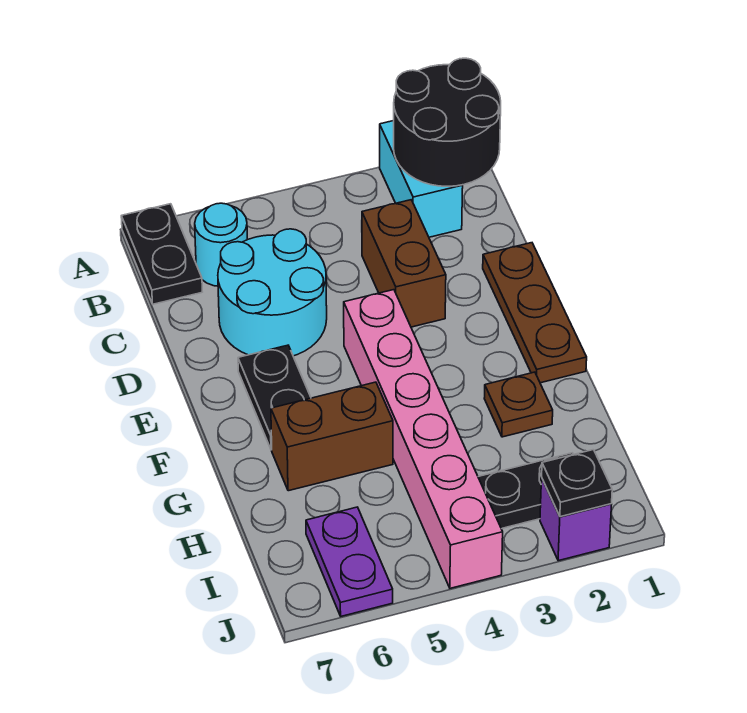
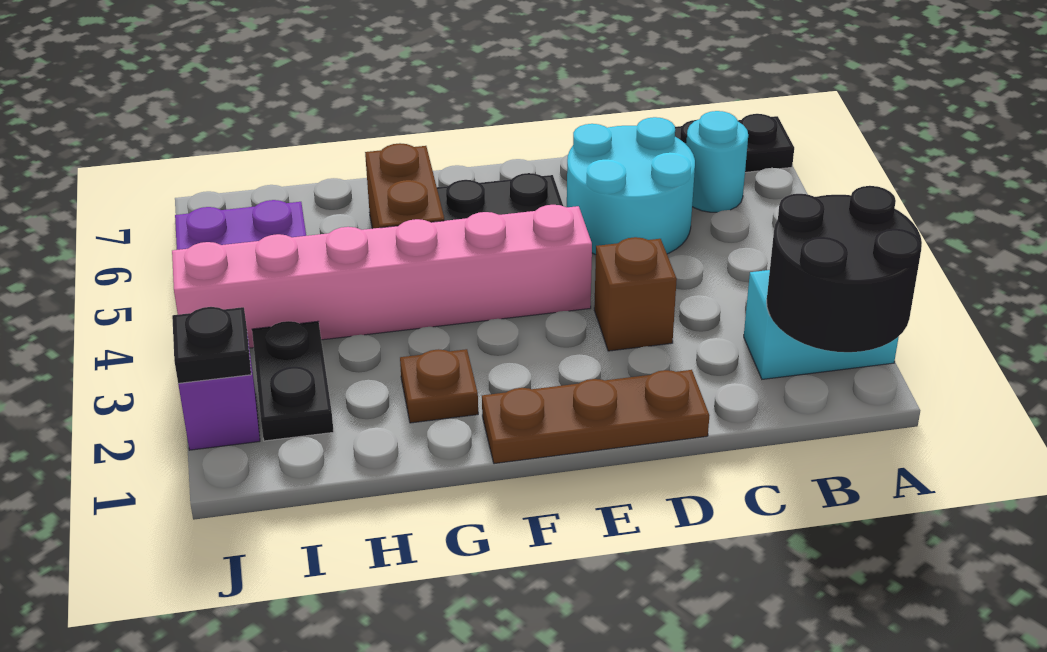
brown brick C3:D3 level 1 -> brown brick D3 level 1

